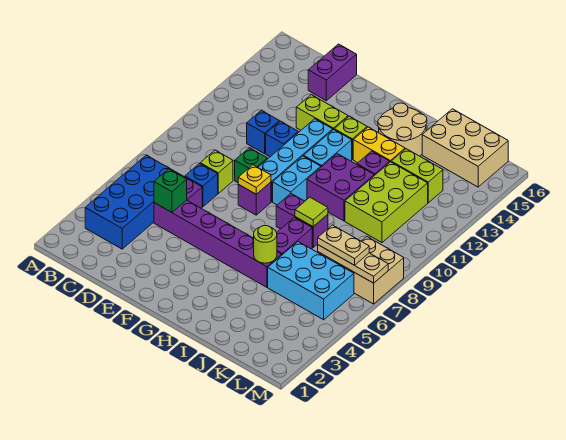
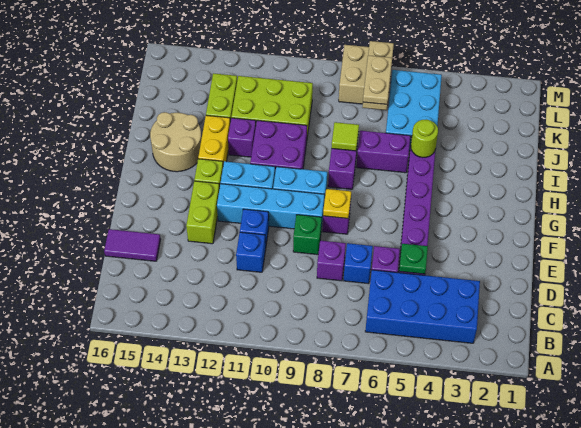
green brick D5 level 2 -> green plate D5 level 2
lime brick D8 level 1 -> purple brick D8 level 1
purple brick D15:D16 level 1 -> purple tile D15:D16 level 1
tan brick J15:L16 level 1 -> none

